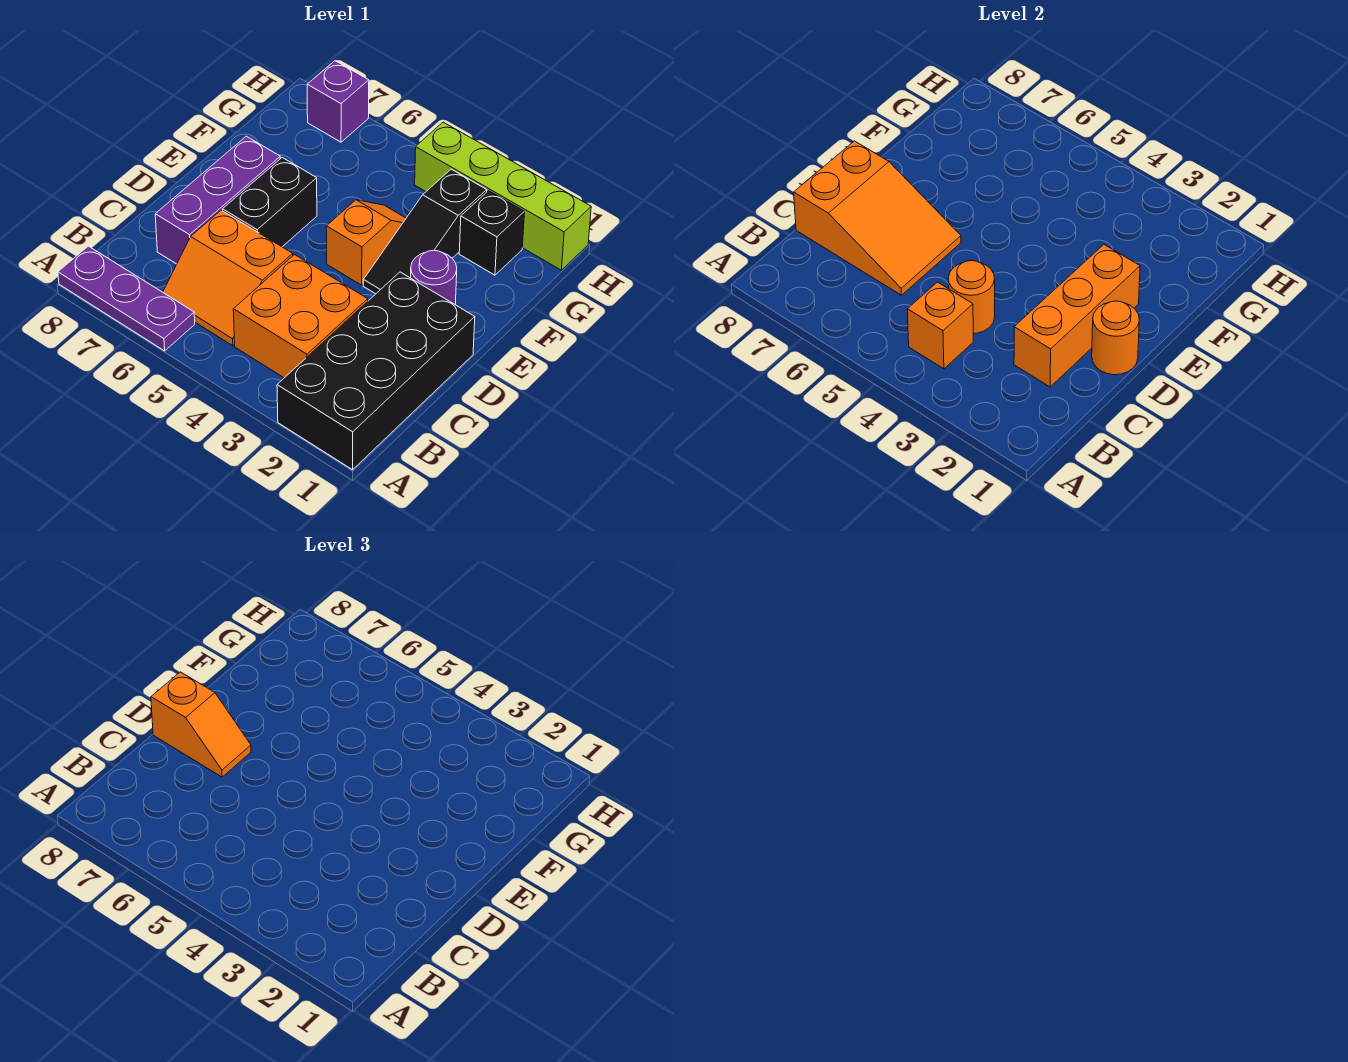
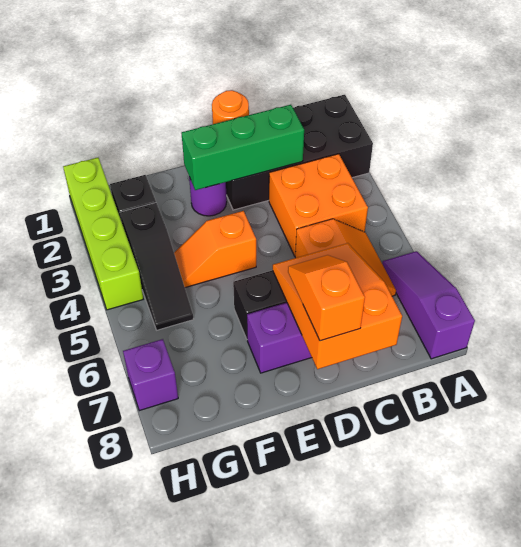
purple plate A6:A8 level 1 -> purple slope A6:A8 level 1 top 8
orange brick B4 level 2 -> none
orange brick C2:E2 level 2 -> green brick C2:E2 level 2
orange round brick C4 level 2 -> none
black slope E3:G3 level 1 top G -> black slope G3:G5 level 1 top 3

